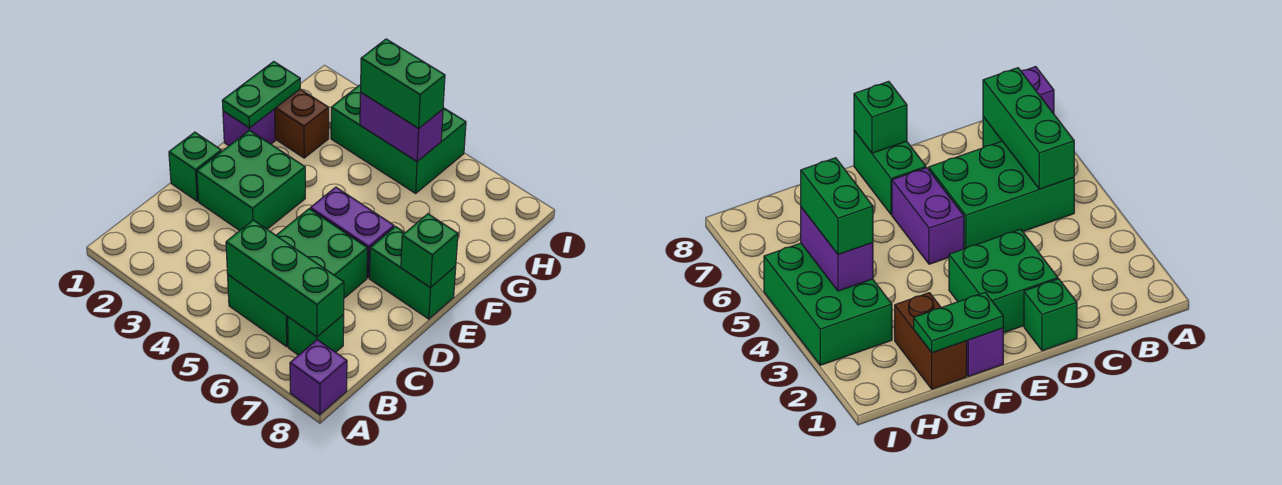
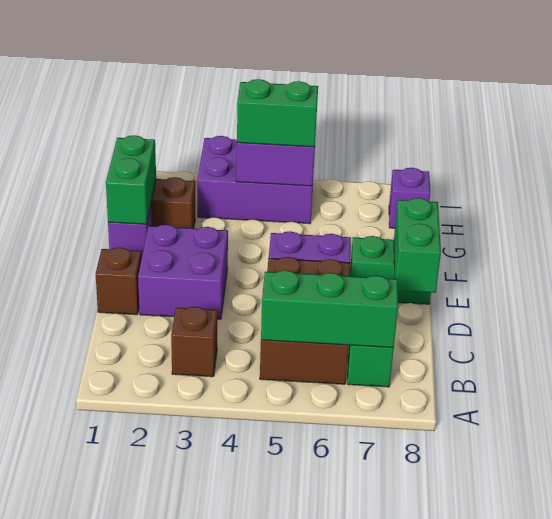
purple brick A8 level 1 -> purple brick H8 level 1
none -> brown brick B3 level 1
green brick B5:D6 level 1 -> brown brick B5:D6 level 1
green brick D1 level 1 -> brown brick D1 level 1
green brick D2:E3 level 1 -> purple brick D2:E3 level 1
green brick E8 level 2 -> green brick D8:E8 level 2
green plate F1:G1 level 2 -> green brick F1:G1 level 2
green brick H3:I5 level 1 -> purple brick H3:I5 level 1

